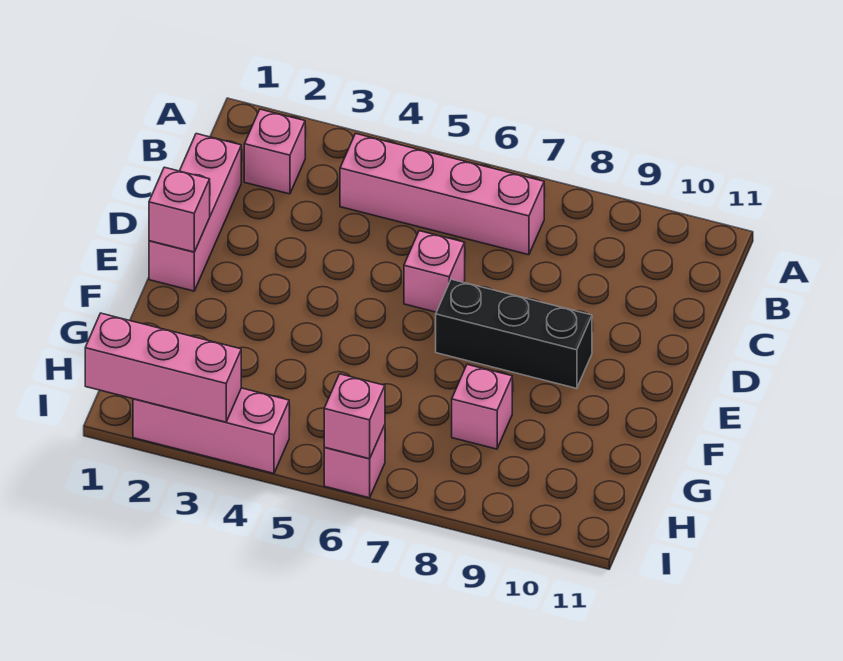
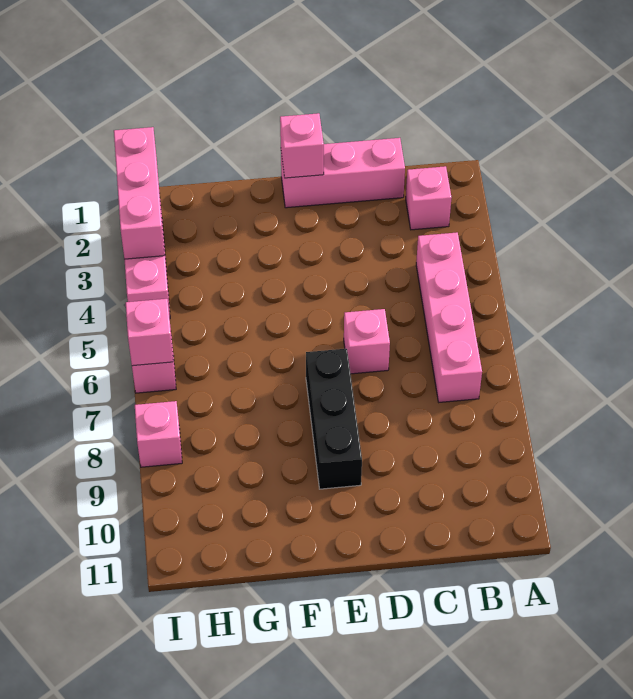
pink brick G8 level 1 -> pink brick I8 level 1

